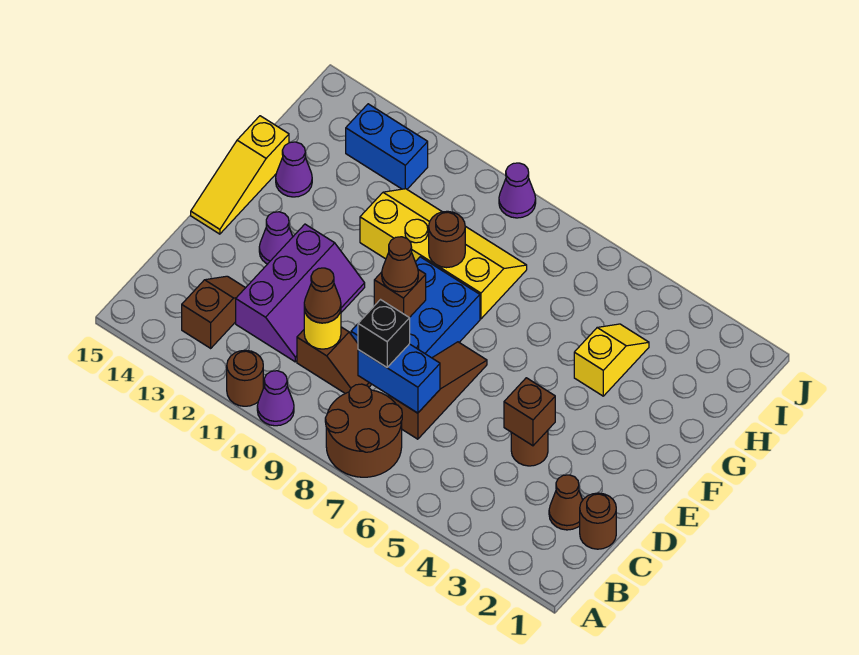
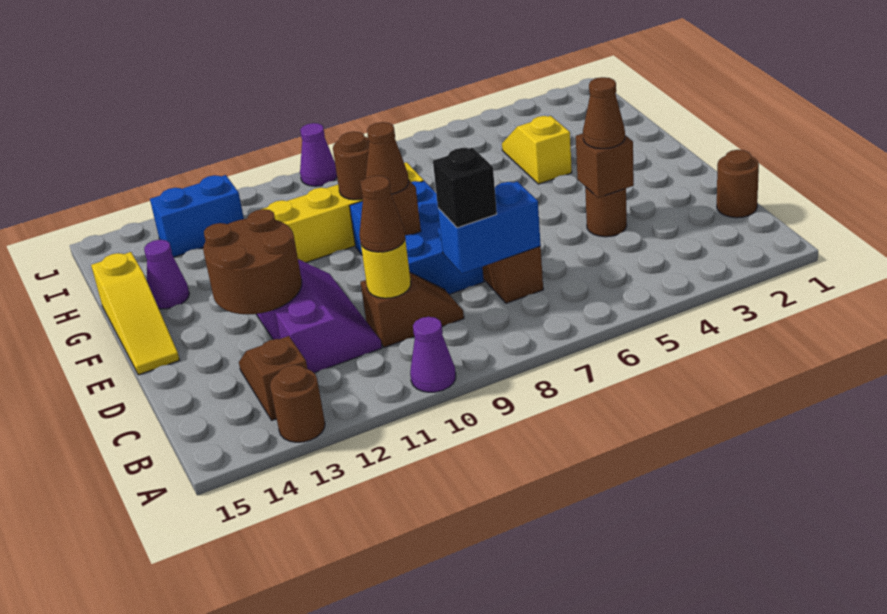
brown round brick A7:B8 level 1 -> brown round brick D12:E13 level 2
brown round brick A11 level 1 -> brown round brick A13 level 1
brown cone C2 level 1 -> brown cone D4 level 3
purple cone E13 level 1 -> none

